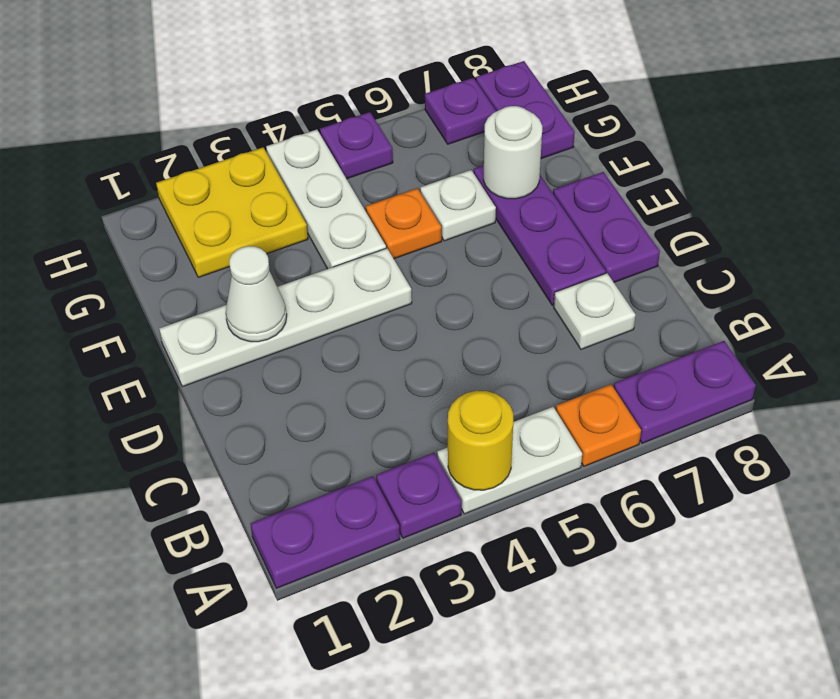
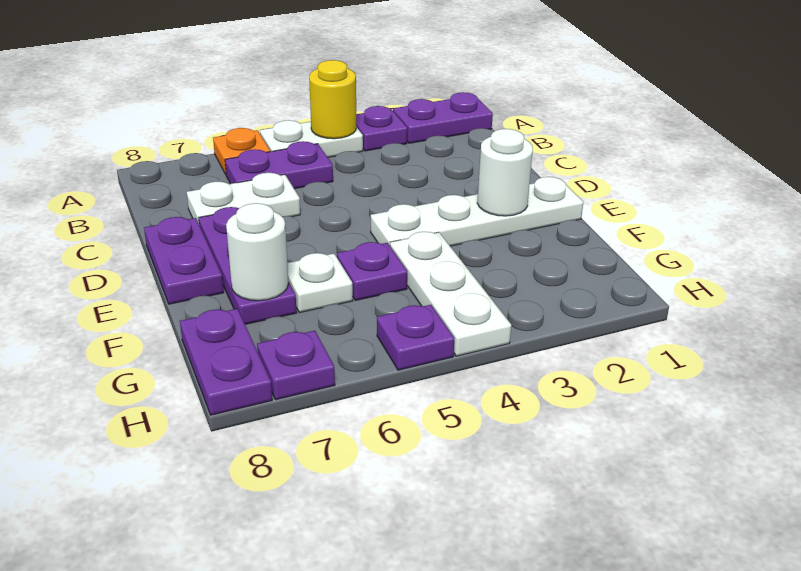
purple plate A7:A8 level 1 -> purple plate B5:B6 level 1
white plate C7 level 1 -> white plate C6:C7 level 1
white cone E2 level 2 -> white round brick E2 level 2
orange plate F5 level 1 -> purple plate F5 level 1
yellow plate G2:H3 level 1 -> none

